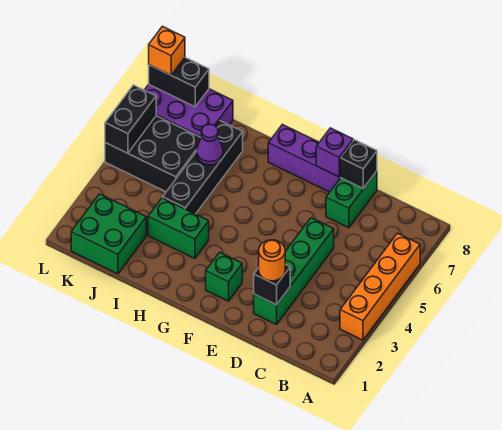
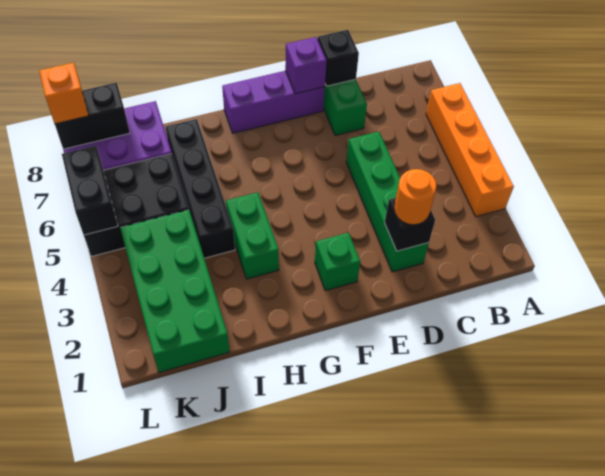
green brick H3:I3 level 1 -> green brick H3:H4 level 1
purple cone I6 level 2 -> none
green brick J1:K2 level 1 -> green brick J1:K4 level 1

